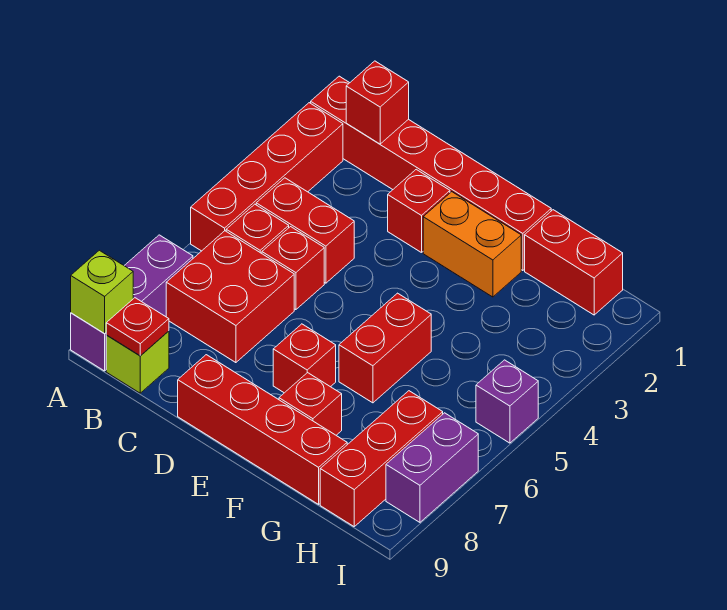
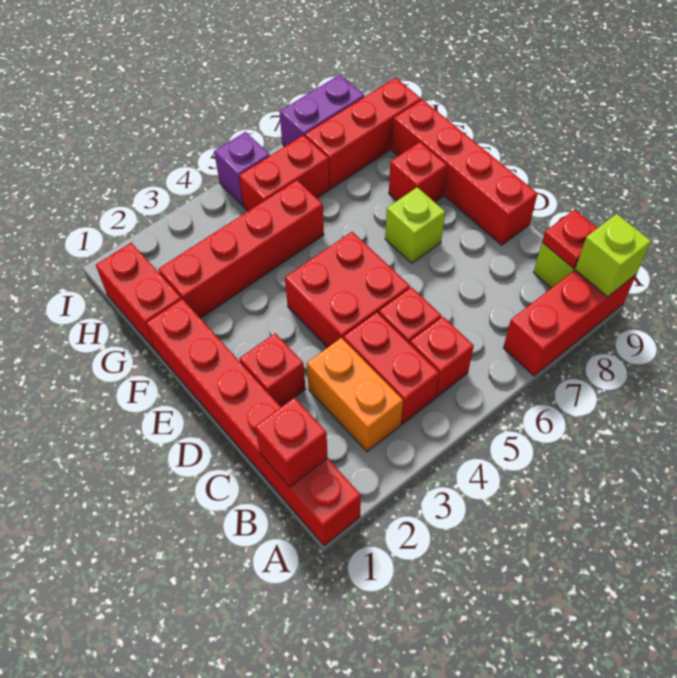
red brick A2:A5 level 1 -> red brick G2:G5 level 1
purple brick A7:A9 level 1 -> red brick A7:A9 level 1
red brick B6:C7 level 1 -> red brick D4:E5 level 1
orange brick E2:F2 level 1 -> orange brick B3:C3 level 1
red brick E7 level 1 -> lime brick E7 level 1
red brick F5:F6 level 1 -> red brick H5:H6 level 1

